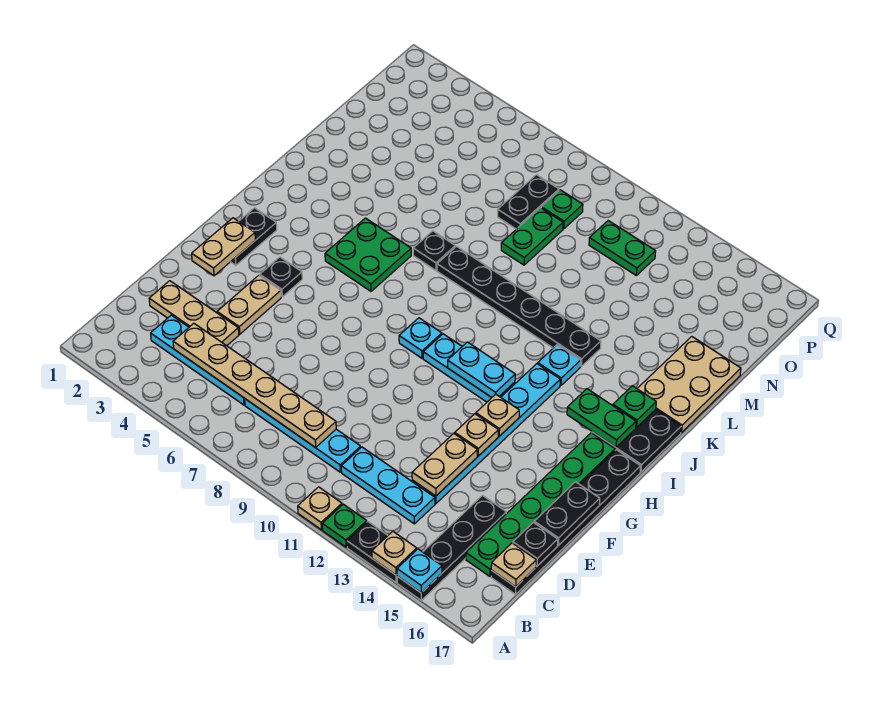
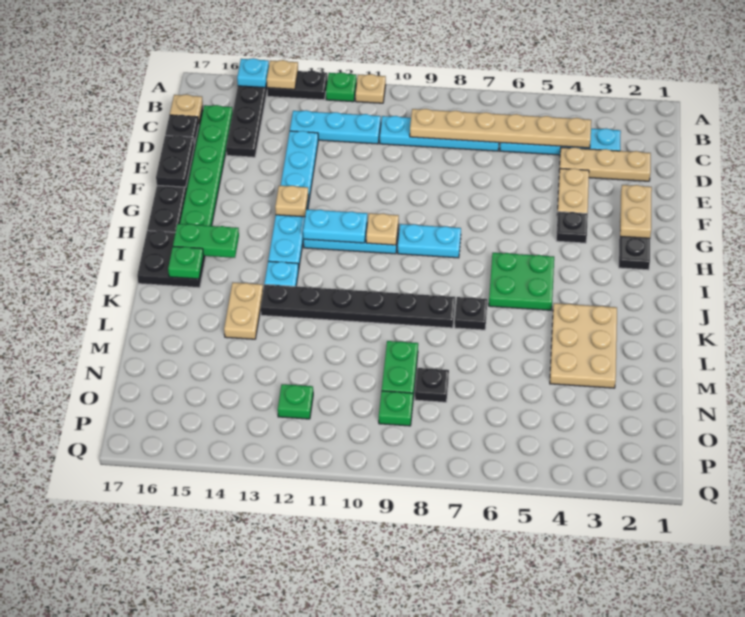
tan plate D13:E13 level 2 -> tan plate K14:L14 level 1
tan plate F13 level 2 -> tan plate H10 level 2
cyan plate H9 level 1 -> cyan plate H8:H9 level 1
tan plate K16:M17 level 1 -> tan plate K3:M4 level 1
black plate N8:O8 level 1 -> black plate N8 level 1
green plate O11:O12 level 1 -> green plate O12 level 1

